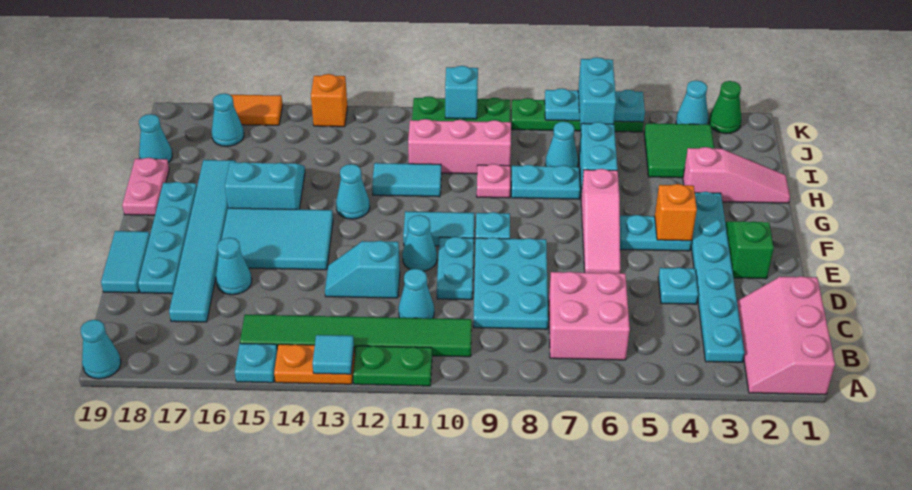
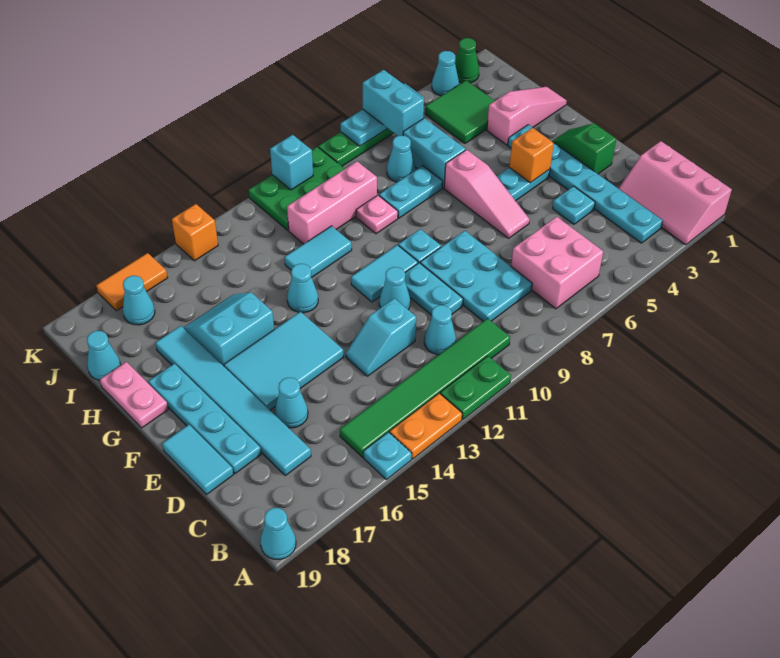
cyan tile A13 level 2 -> none

